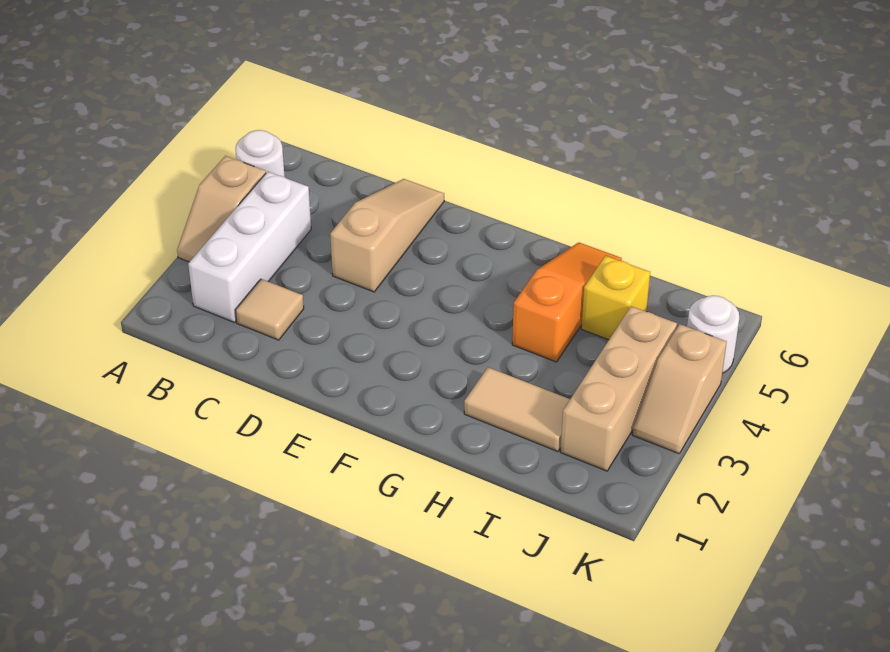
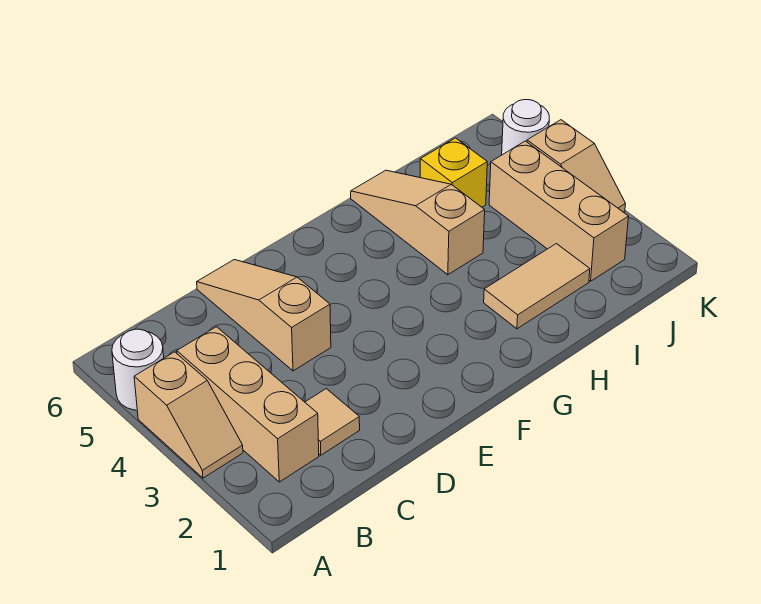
white brick B2:B4 level 1 -> tan brick B2:B4 level 1
orange slope H4:H6 level 1 top 4 -> tan slope H4:H6 level 1 top 4

